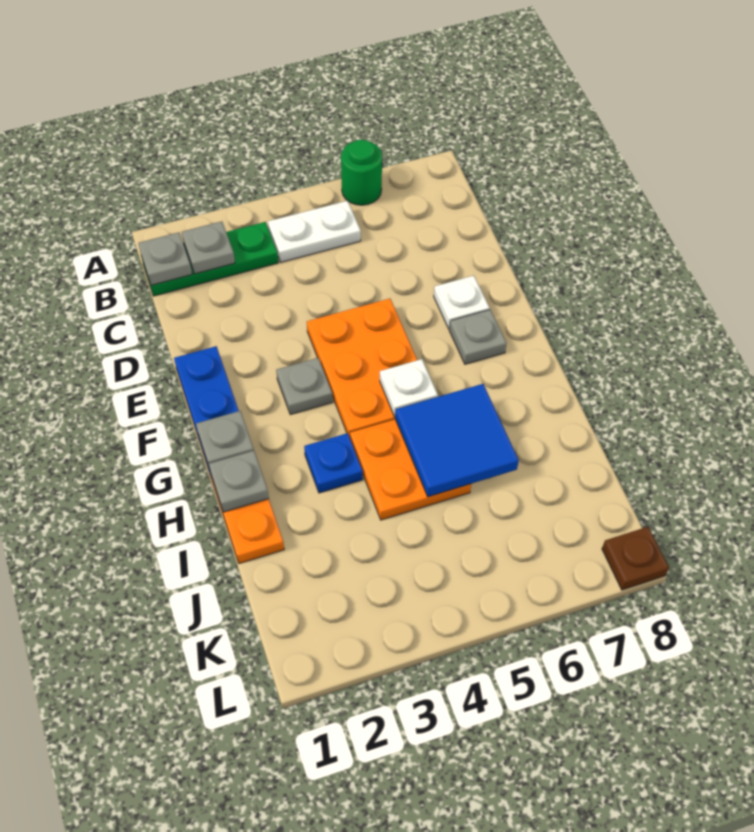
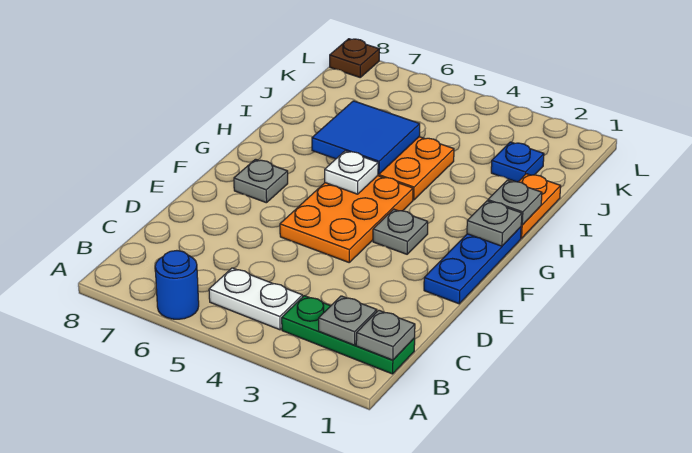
green round brick A6 level 1 -> blue round brick A6 level 1
white plate E7 level 1 -> none
blue plate H3 level 1 -> blue plate J2 level 1

